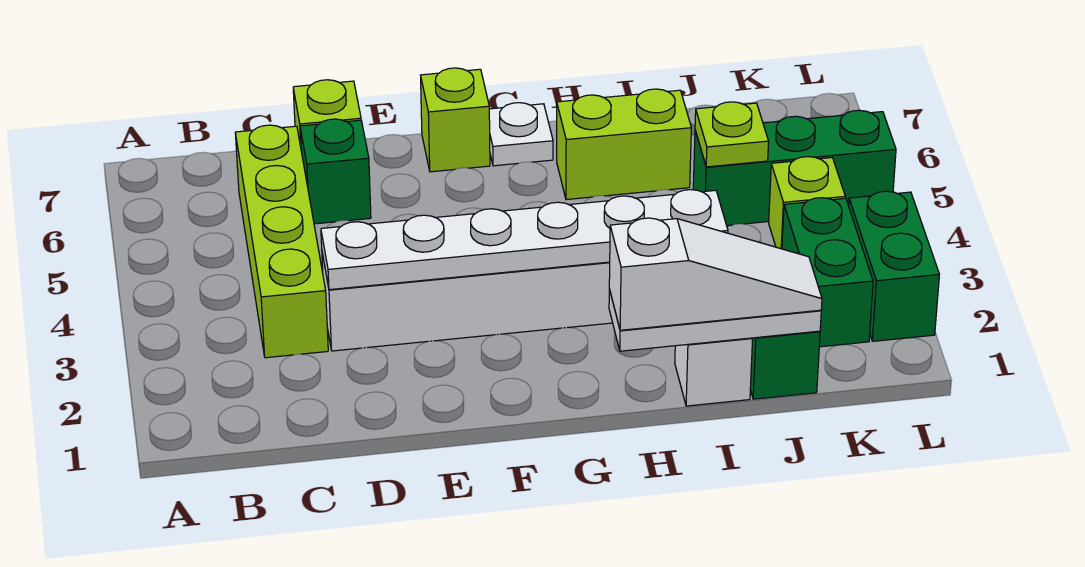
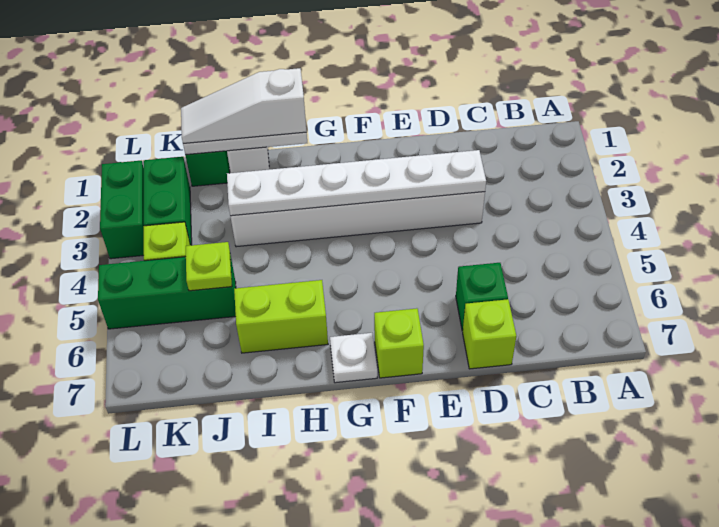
lime brick C3:C6 level 1 -> none

